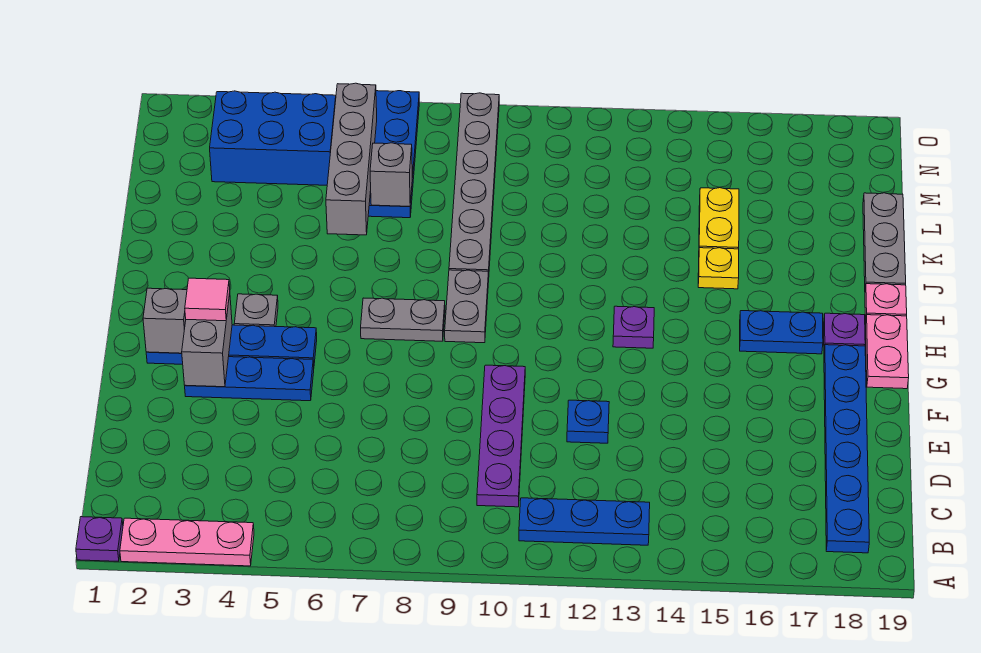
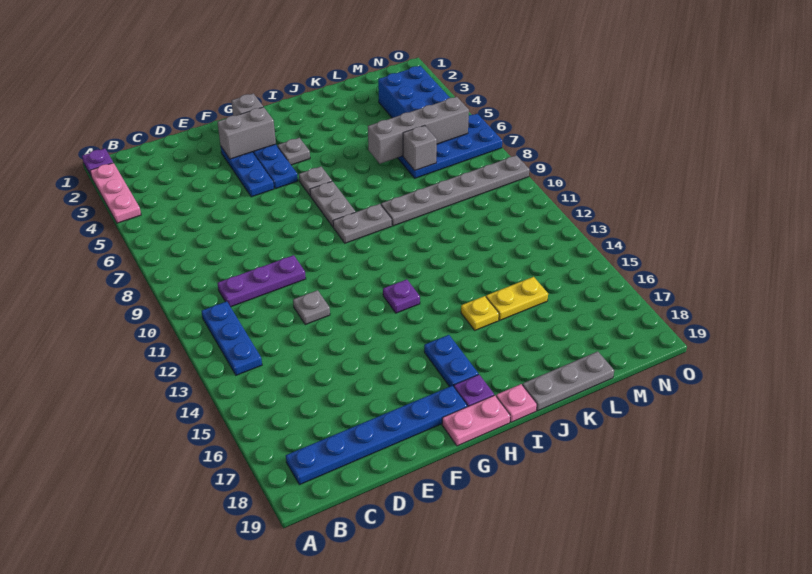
purple plate C10:F10 level 1 -> purple plate C10:E10 level 1
blue plate E12 level 1 -> grey plate E12 level 1
pink tile G3 level 3 -> none
none -> grey plate H6 level 1

